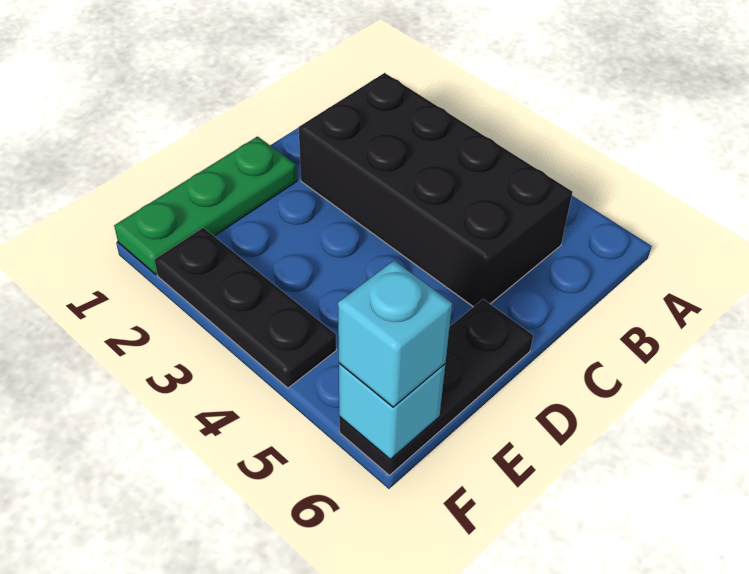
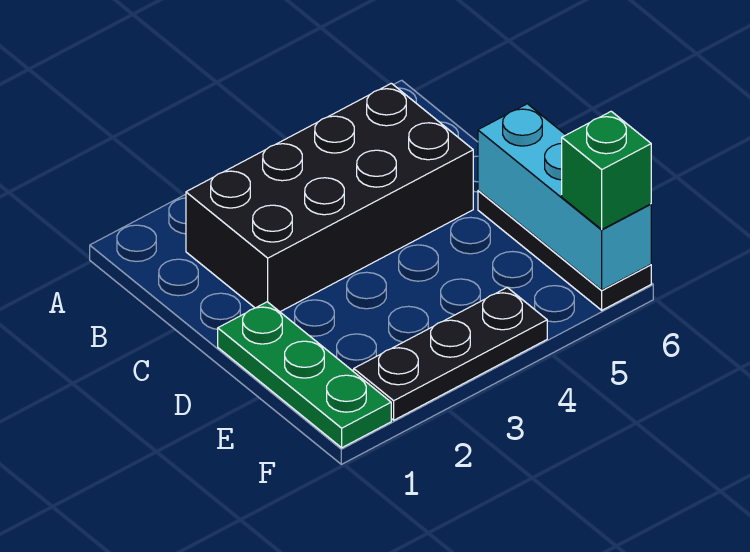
cyan brick F6 level 2 -> cyan brick D6:F6 level 2
cyan brick F6 level 3 -> green brick F6 level 3

